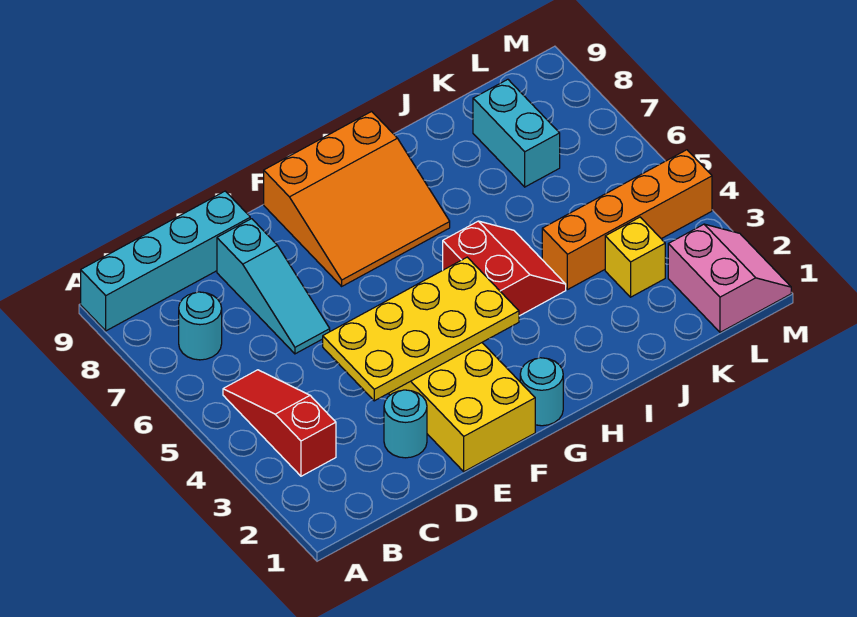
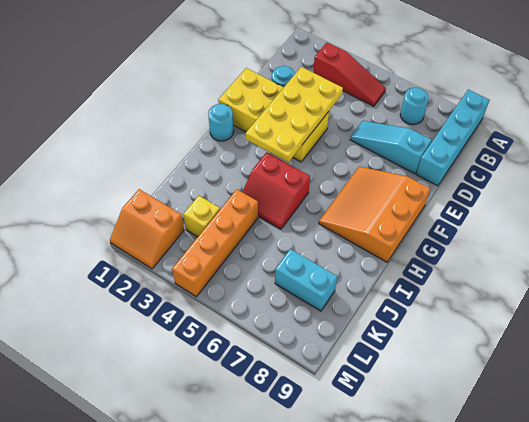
pink slope L1:M2 level 1 top L -> orange slope L1:M2 level 1 top L

